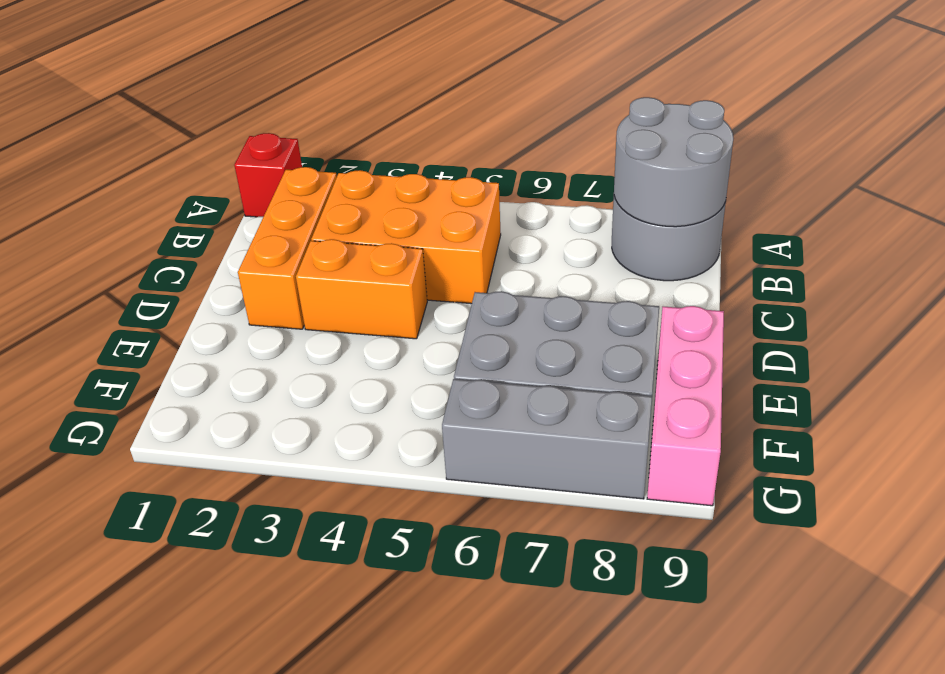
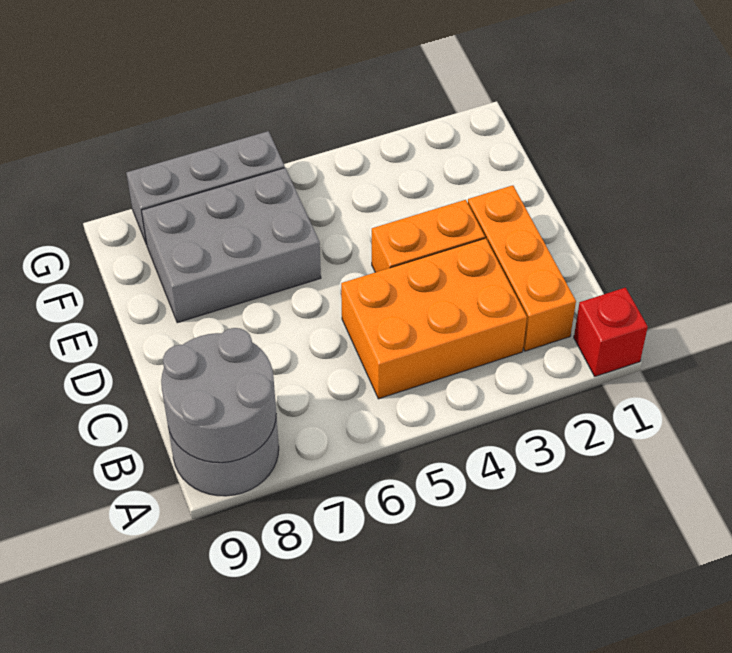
pink brick E9:G9 level 1 -> none

